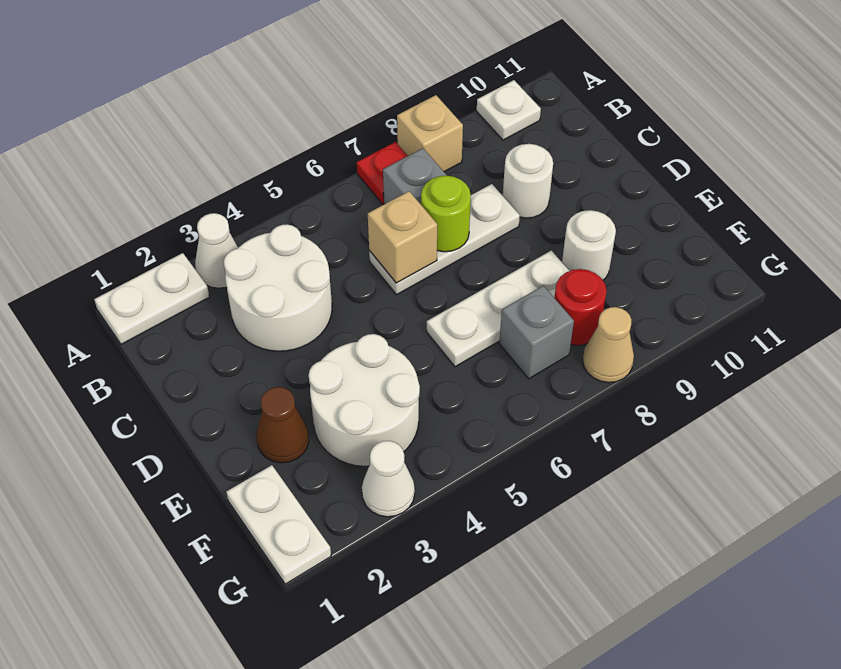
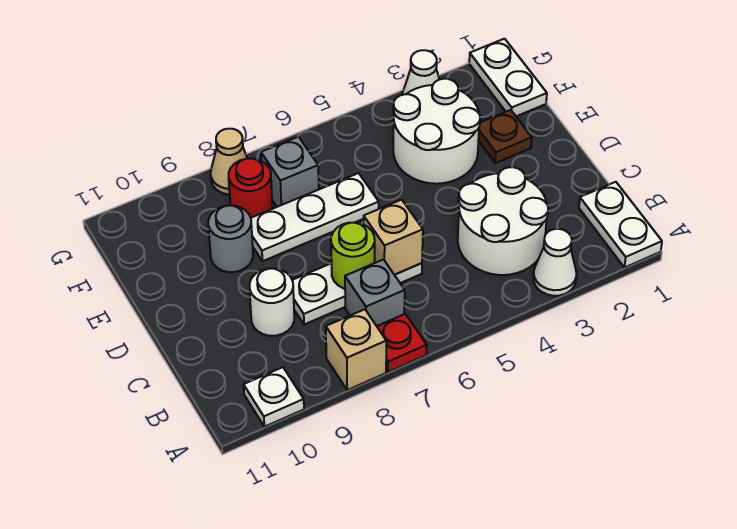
white plate A1:A2 level 1 -> white plate A1:B1 level 1
brown cone E2 level 1 -> brown plate E2 level 1
white round brick E9 level 1 -> grey round brick E9 level 1

